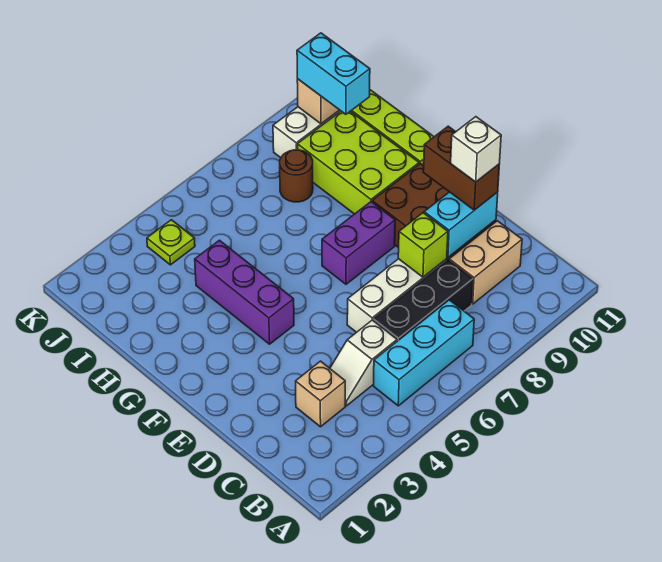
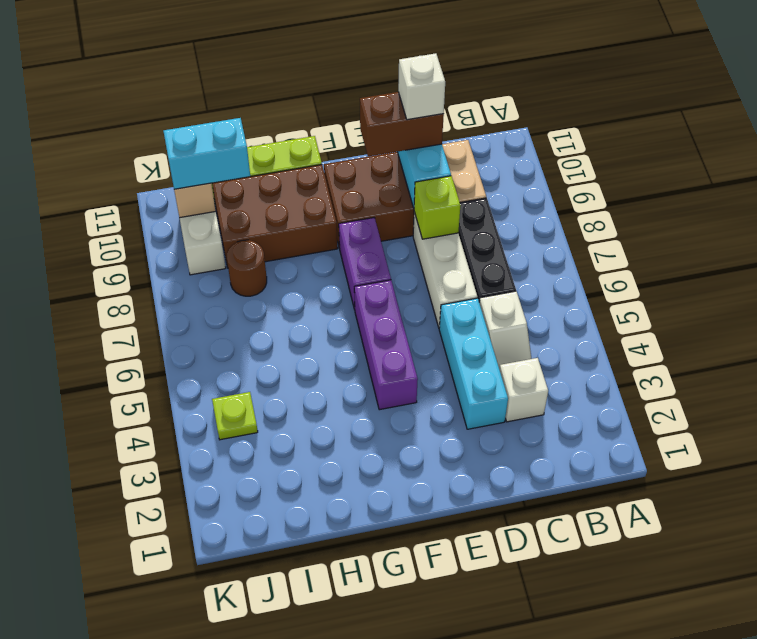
cyan brick B5:B7 level 1 -> cyan brick D3:D5 level 1
tan brick C3 level 1 -> white brick C3 level 1
purple brick F4:H4 level 1 -> purple brick F4:F6 level 1
lime brick G9:I10 level 1 -> brown brick G9:I10 level 1

